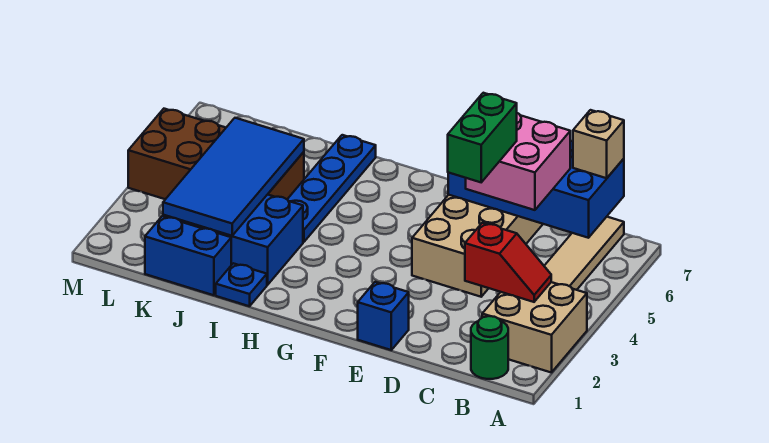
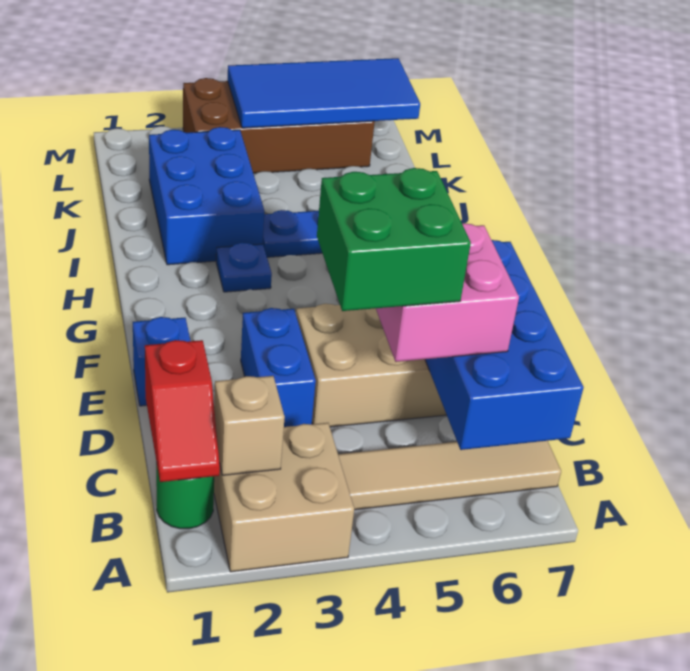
red slope B3:C3 level 2 top C -> red slope B1:C1 level 2 top C
tan brick B7 level 3 -> tan brick B2 level 2
green brick D4:D5 level 4 -> green brick C4:D5 level 4
blue plate I1 level 1 -> blue plate H3 level 1
blue brick J1:K1 level 1 -> blue brick D3:E3 level 1
blue tile J2:K5 level 2 -> blue tile L4:M7 level 2
brown brick J4:M5 level 1 -> brown brick L3:M6 level 1

